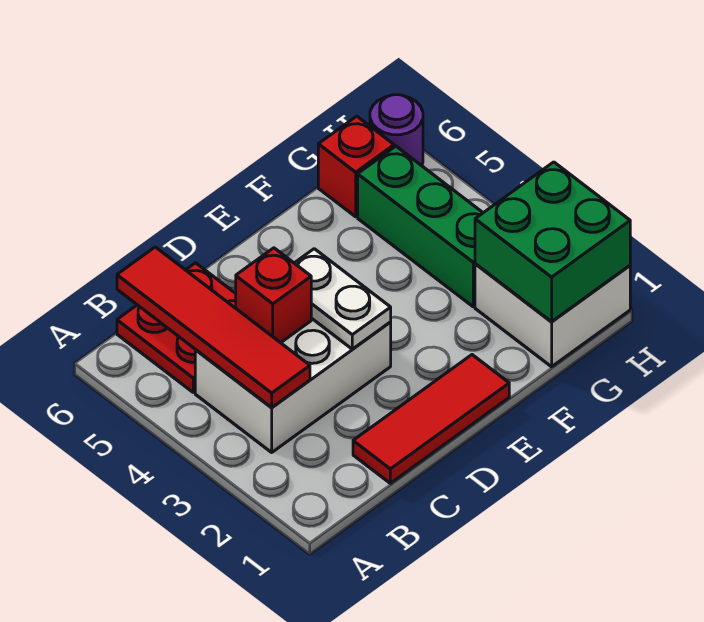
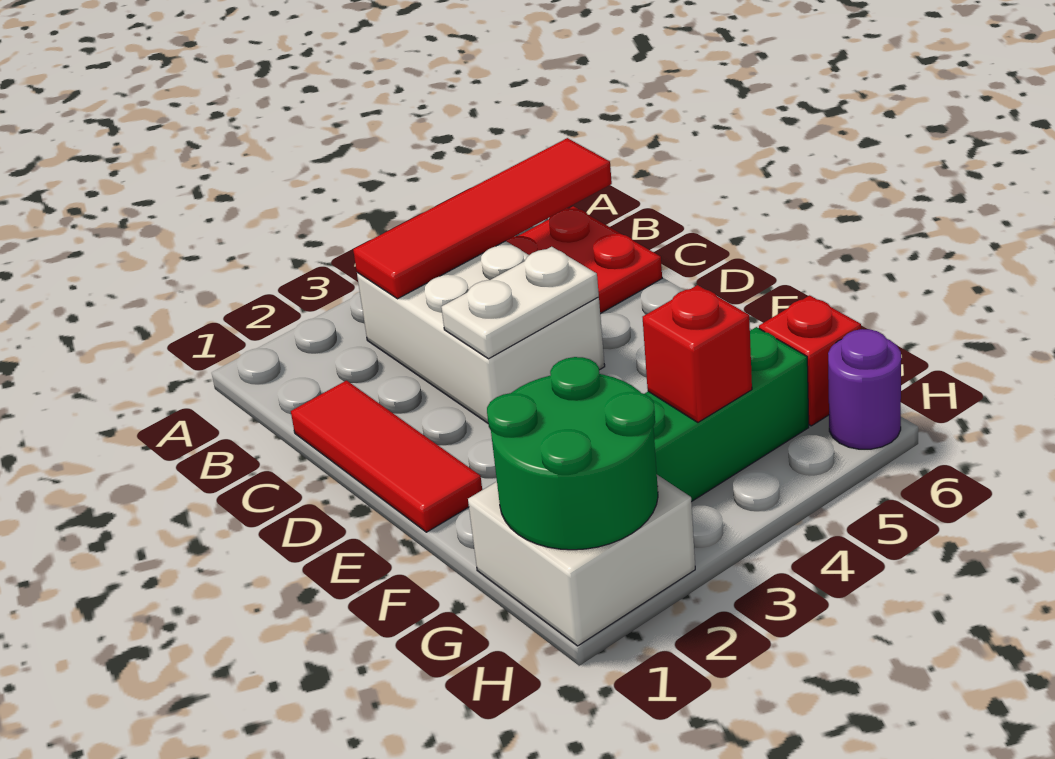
red brick C4 level 2 -> red brick G4 level 2
green brick G1:H2 level 2 -> green round brick G1:H2 level 2

